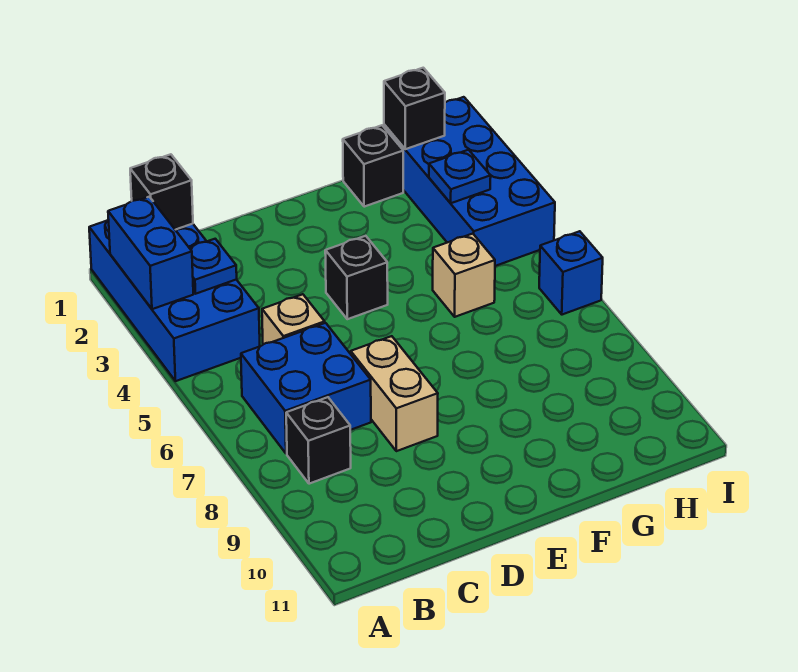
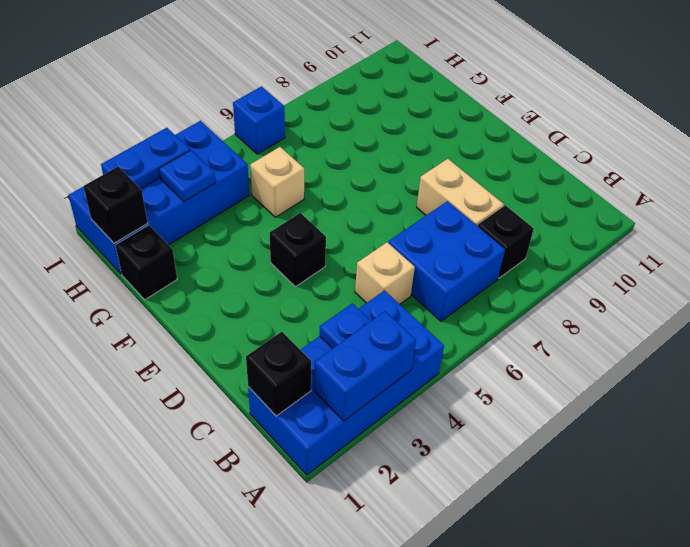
tan brick D7:D8 level 1 -> tan brick C8:D8 level 1
none -> blue plate I2:I3 level 2

